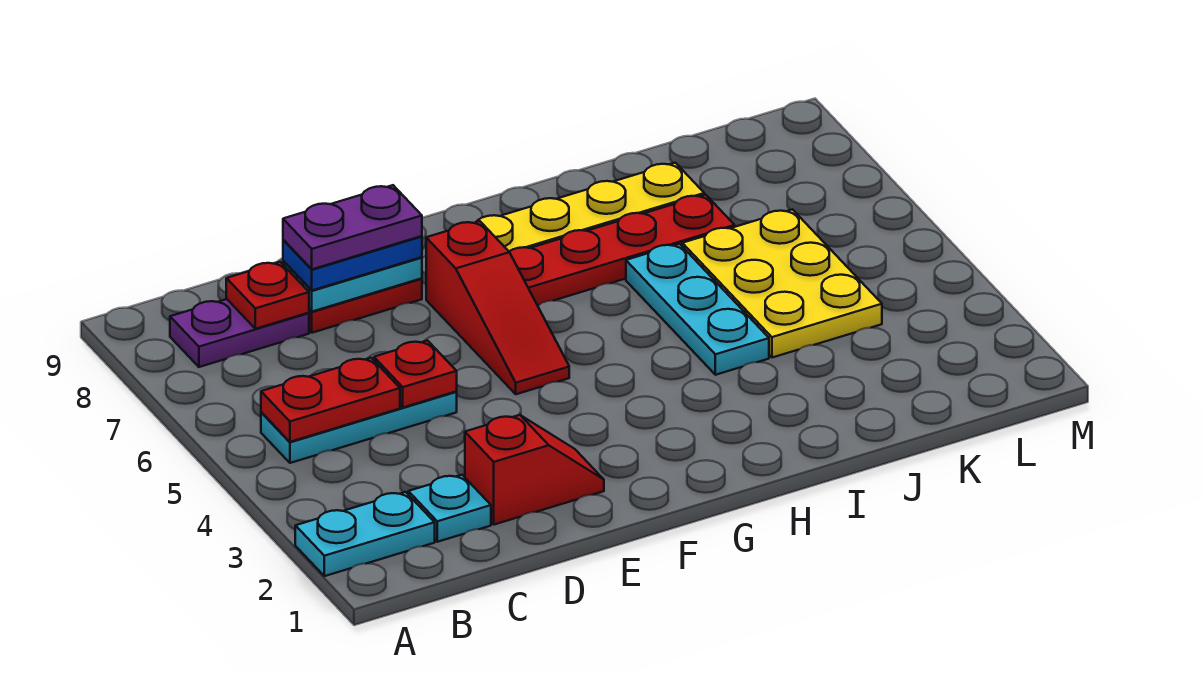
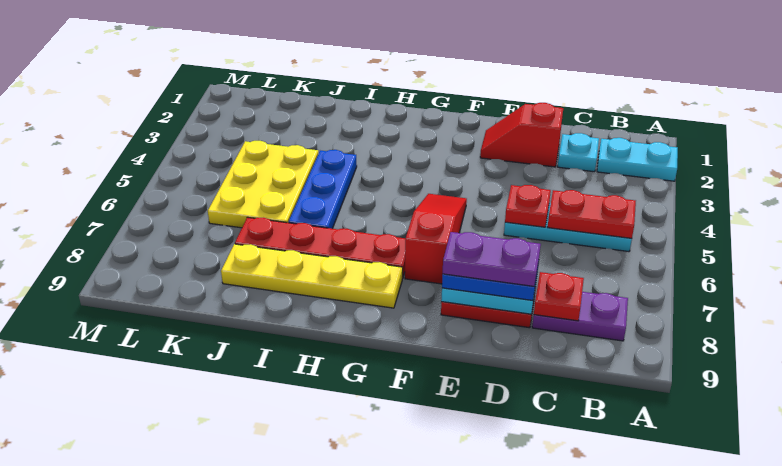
cyan plate I4:I6 level 1 -> blue plate I4:I6 level 1

